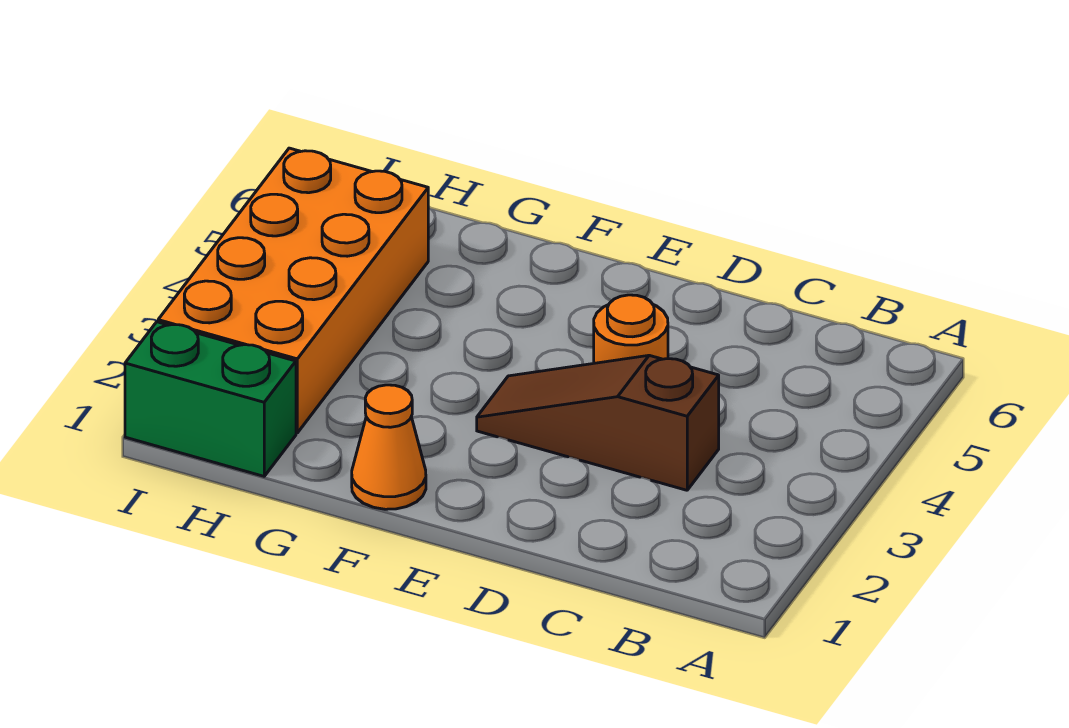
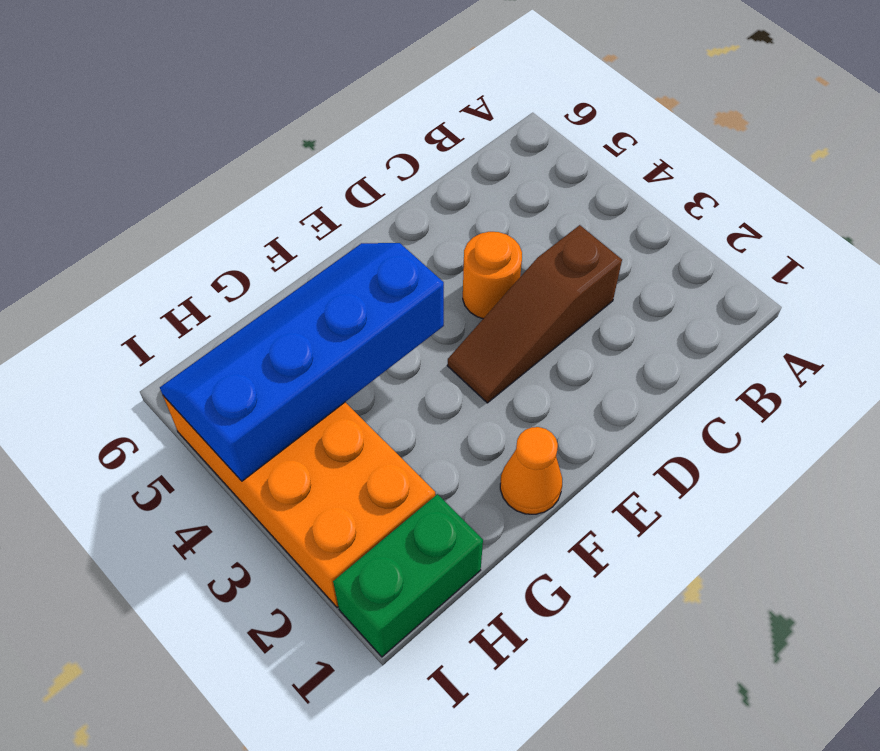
none -> blue slope F4:I5 level 2 top 4

